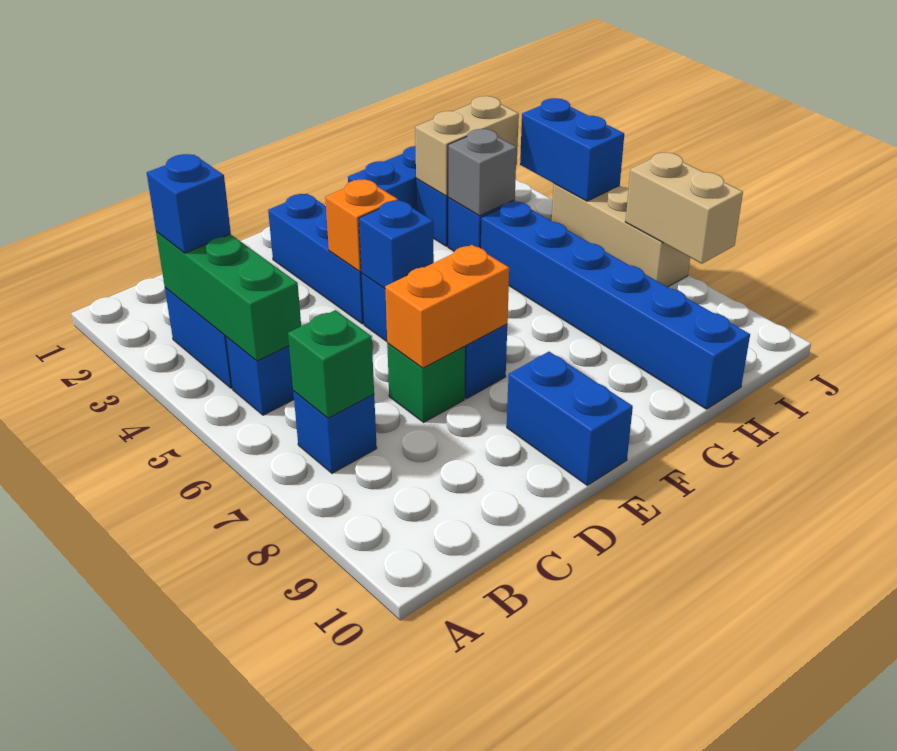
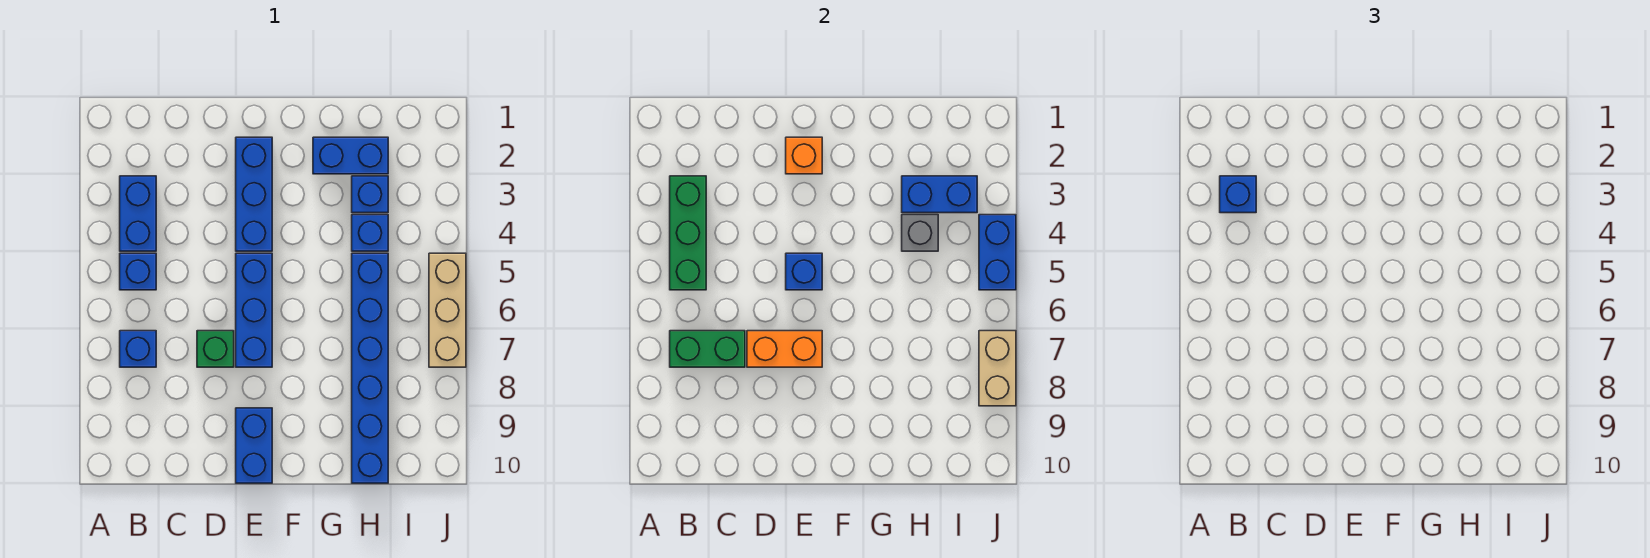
green brick B7 level 2 -> green brick B7:C7 level 2
orange brick E4 level 2 -> orange brick E2 level 2
tan brick H3:I3 level 2 -> blue brick H3:I3 level 2

